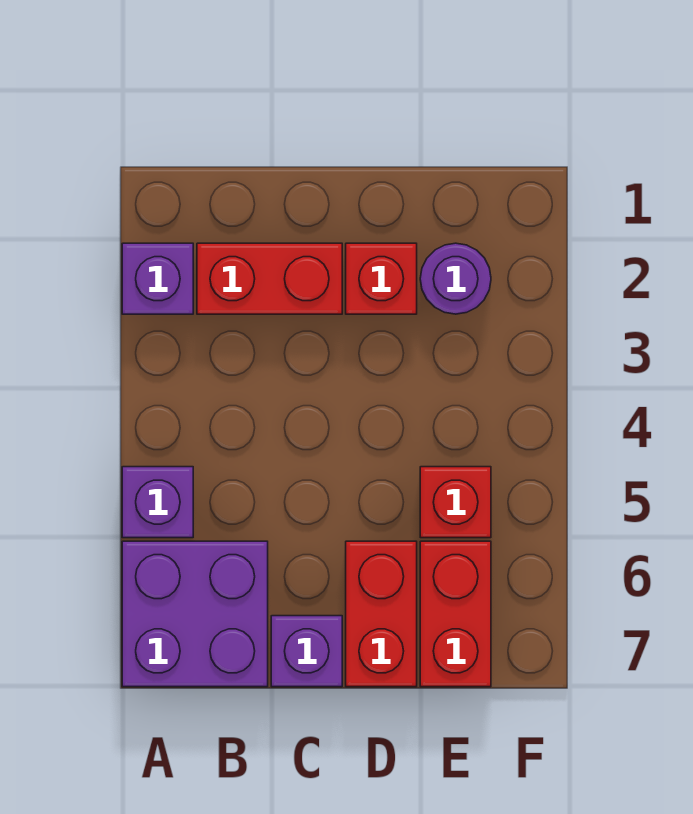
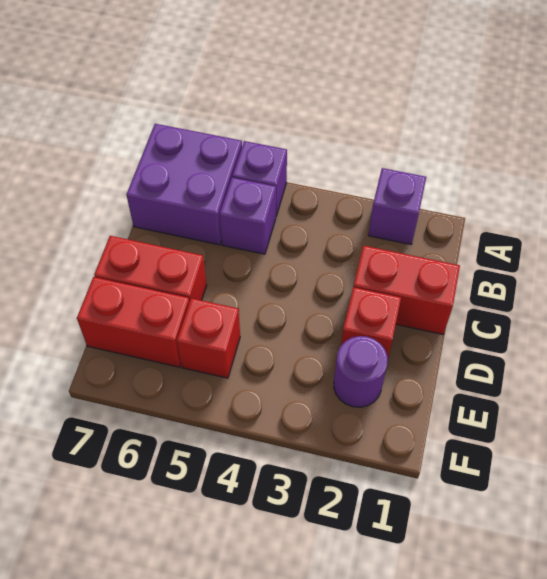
red brick B2:C2 level 1 -> red brick C1:C2 level 1
purple brick C7 level 1 -> purple brick B5 level 1

